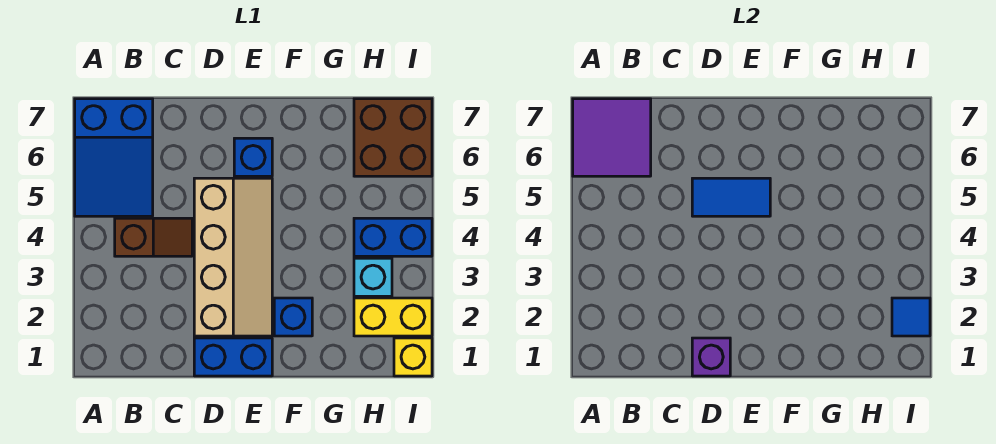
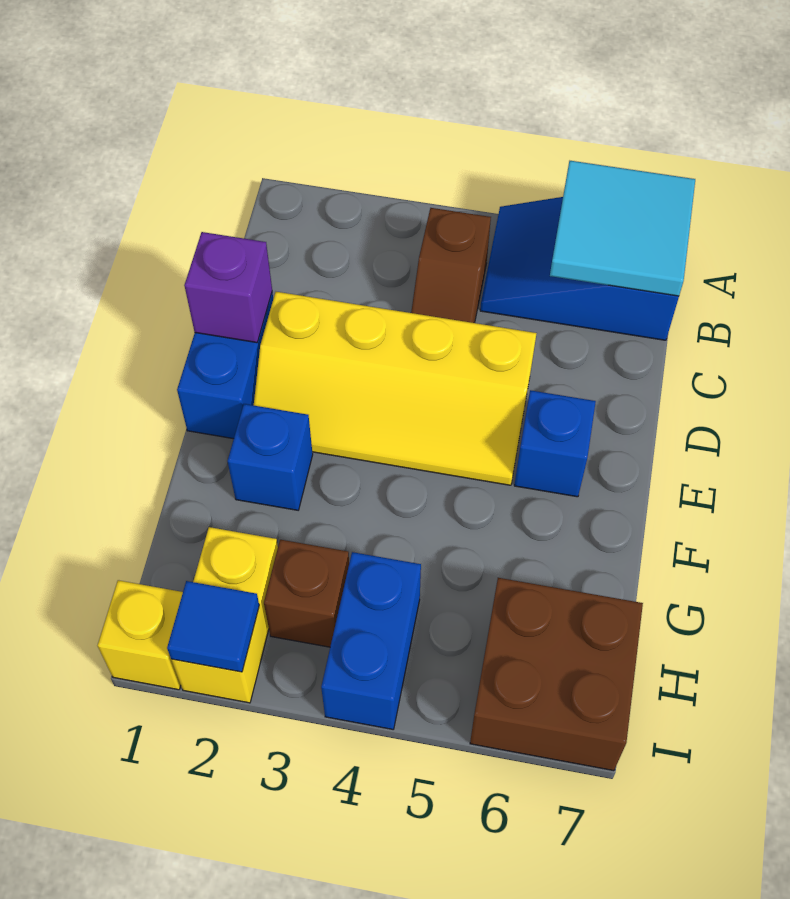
purple tile A6:B7 level 2 -> cyan tile A6:B7 level 2
tan slope D2:E5 level 1 top D -> yellow slope D2:E5 level 1 top D
blue tile D5:E5 level 2 -> none
cyan brick H3 level 1 -> brown brick H3 level 1

